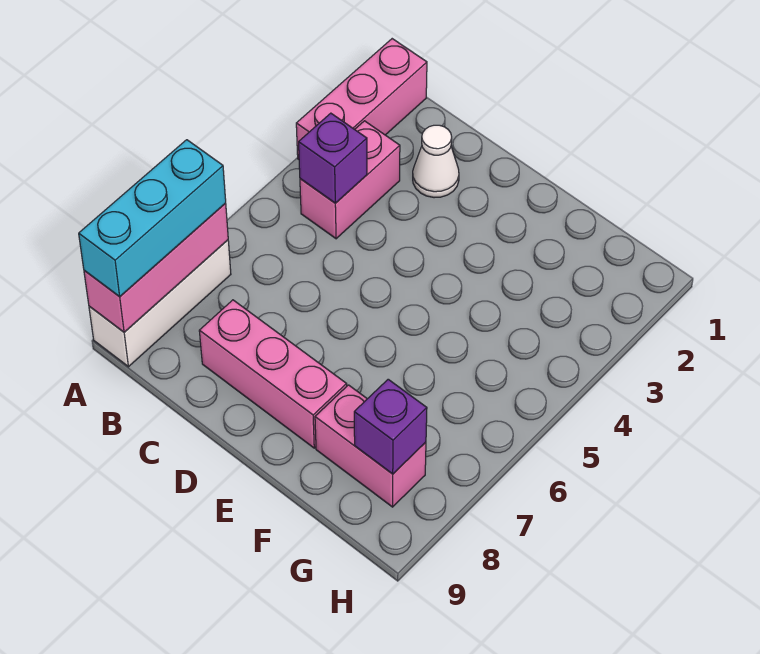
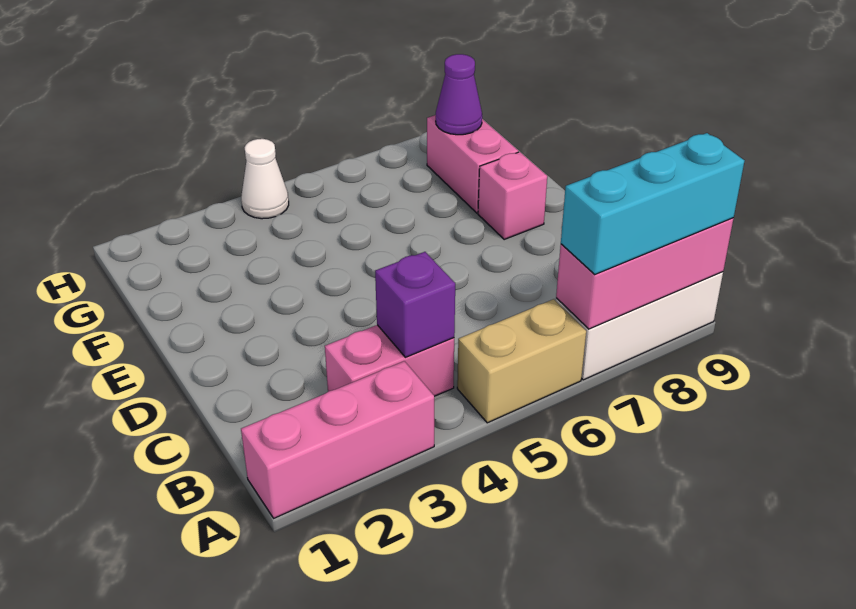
none -> tan brick A5:A6 level 1
white cone C2 level 1 -> white cone H4 level 1
pink brick C8:E8 level 1 -> pink brick E8 level 1
purple brick G8 level 2 -> purple cone G8 level 2

